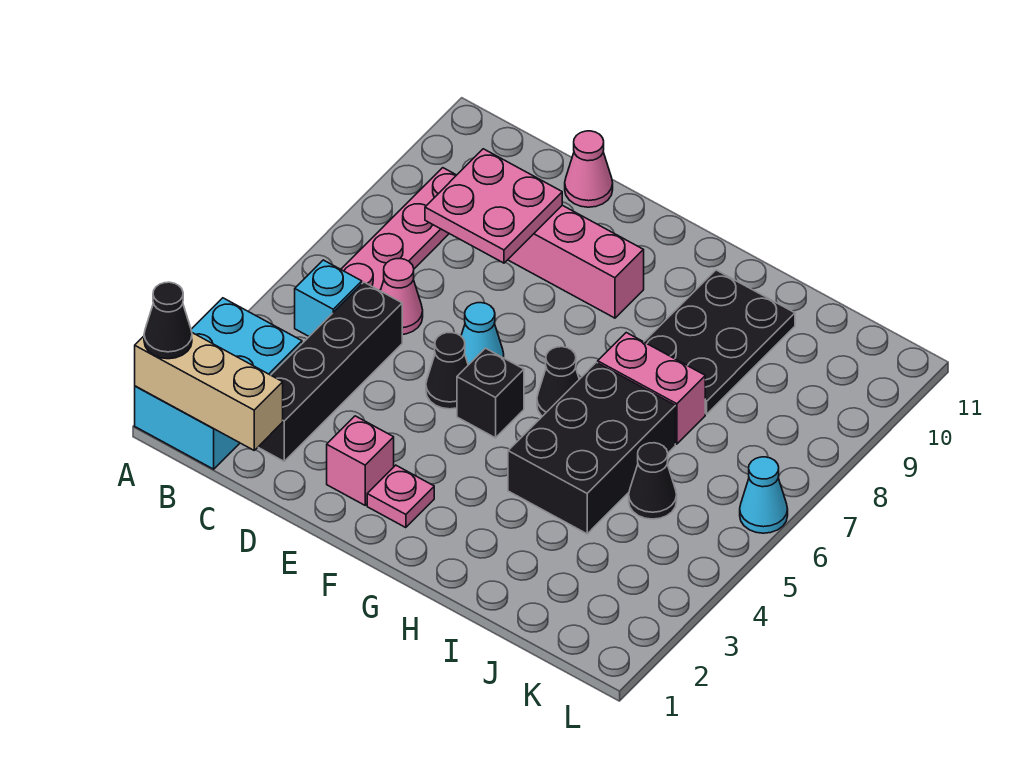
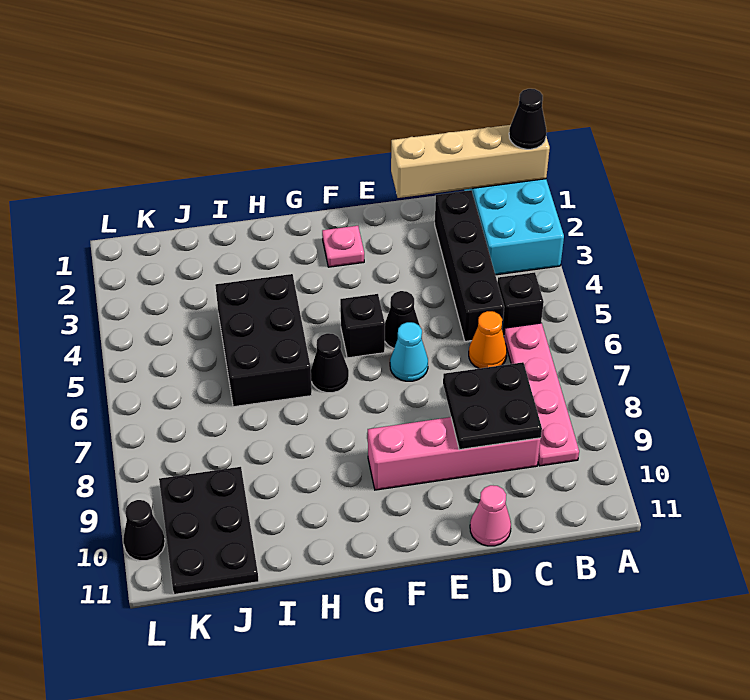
tan brick A1:C1 level 2 -> tan brick A1:D1 level 2
cyan brick B5 level 1 -> black brick B5 level 1
pink cone C6 level 1 -> orange cone C6 level 1
pink plate C8:D9 level 2 -> black plate C8:D9 level 2
pink brick E2 level 1 -> none
pink brick H7:I7 level 1 -> none
black plate H8:I10 level 1 -> black plate J9:K11 level 1
black cone J5 level 1 -> black cone L10 level 1
cyan cone L6 level 1 -> none

